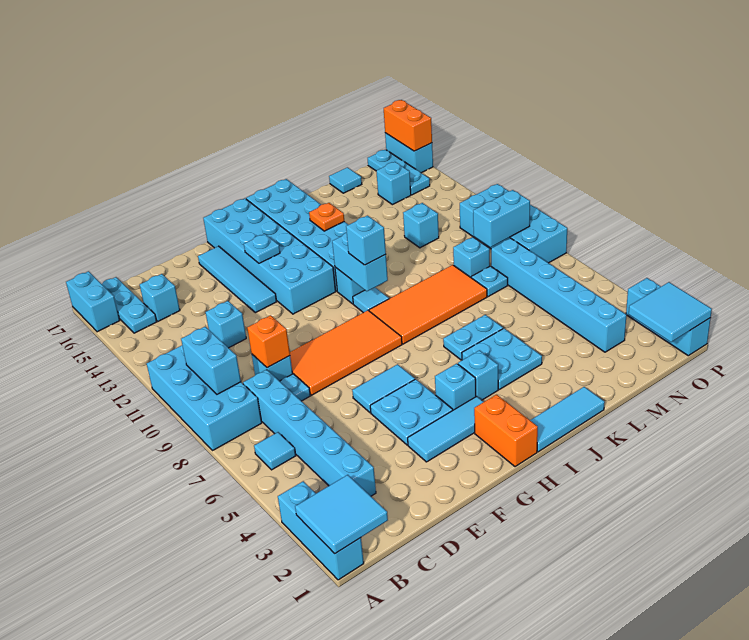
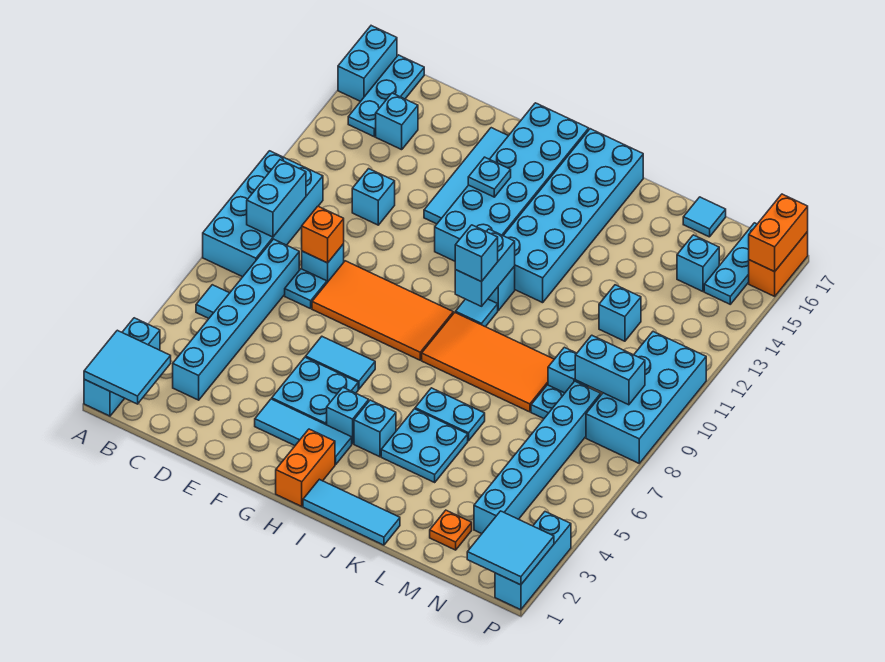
orange plate J14 level 2 -> orange plate M2 level 1
cyan brick P16:P17 level 1 -> orange brick P16:P17 level 1

